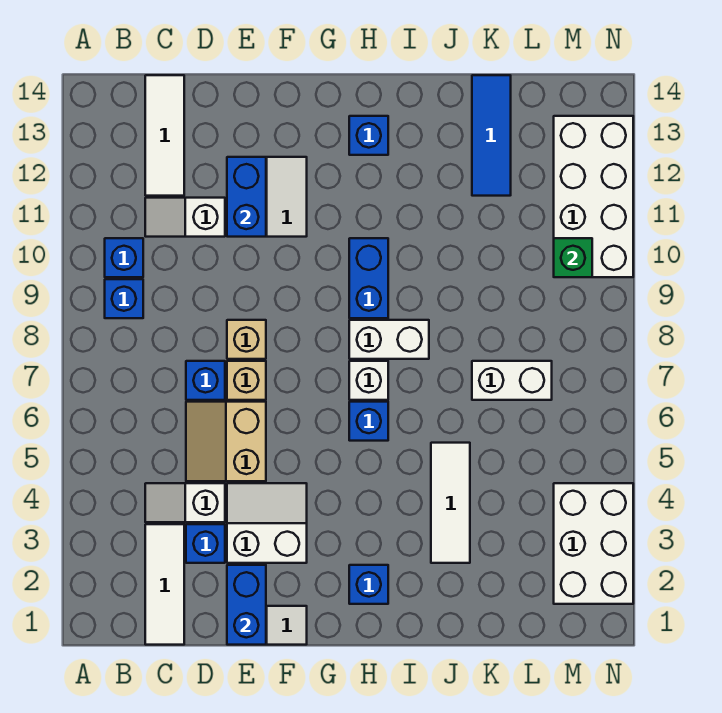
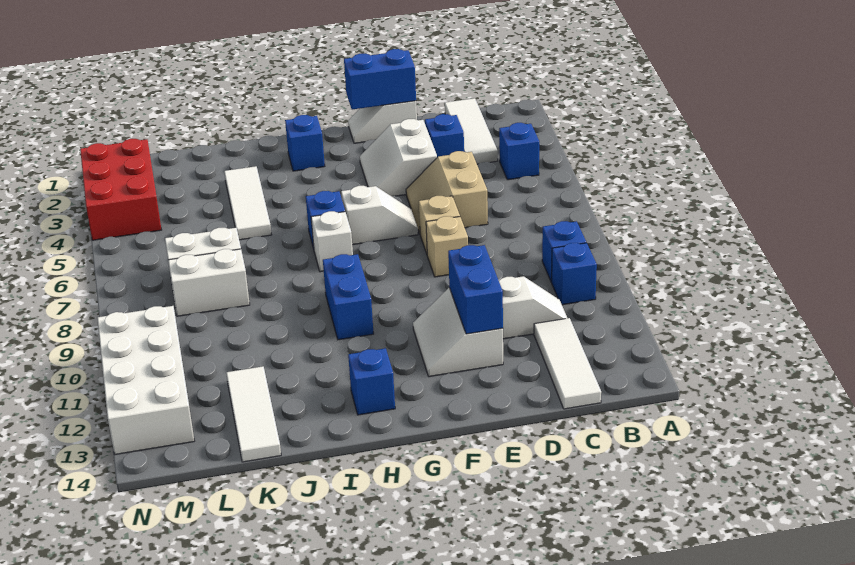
white slope C4:D4 level 1 top D -> white slope F6:G6 level 1 top G
tan slope D5:E6 level 1 top E -> tan slope D5:E6 level 1 top D
blue brick D7 level 1 -> blue brick B4 level 1
blue brick E1:E2 level 2 -> blue brick E1:F1 level 2
white slope E3:F4 level 1 top 3 -> white slope E3:F4 level 1 top E
white brick H8:I8 level 1 -> white brick K8:L8 level 1
blue tile K12:K14 level 1 -> white tile K12:K14 level 1
white brick M2:N4 level 1 -> red brick M2:N4 level 1
green brick M10 level 2 -> none

